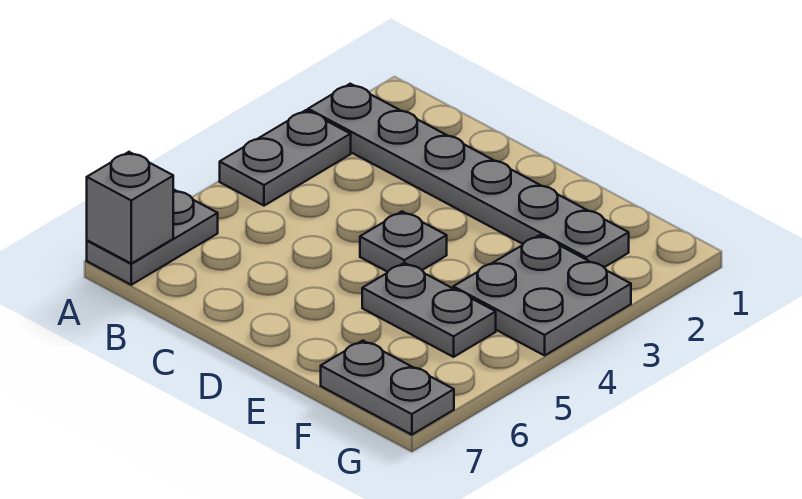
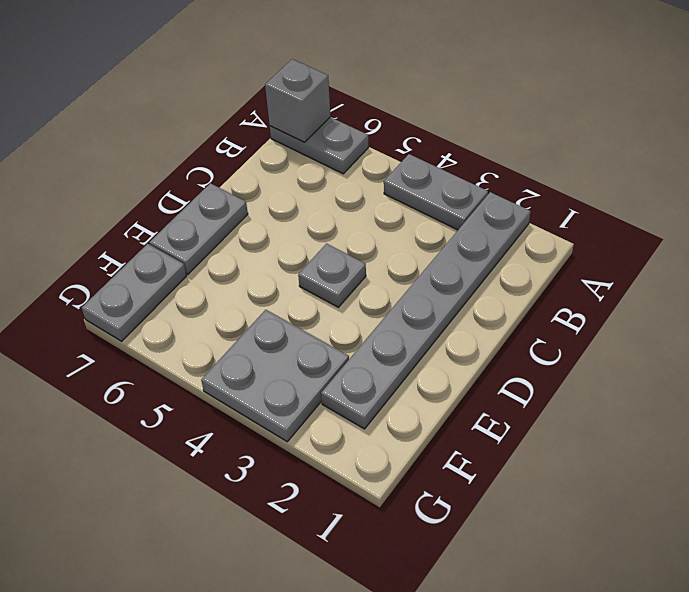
grey plate E5:F5 level 1 -> grey plate D7:E7 level 1

